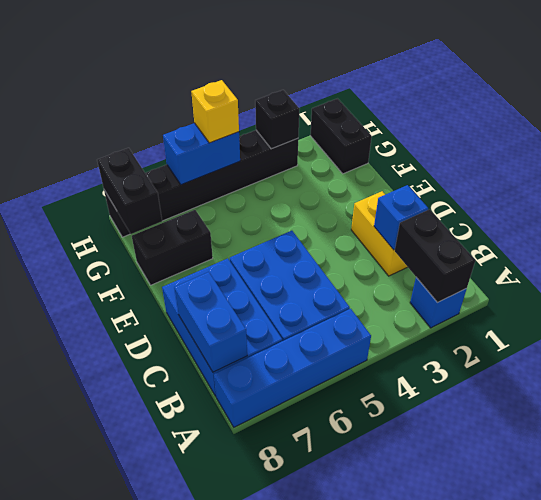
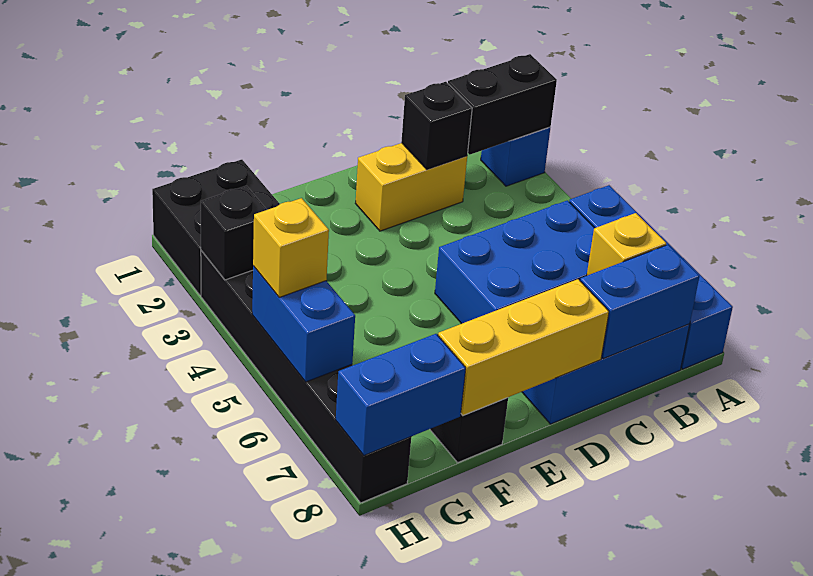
none -> yellow brick B7 level 2
blue brick C2 level 2 -> black brick C2 level 2
none -> yellow brick D8:F8 level 2
black brick G1:H1 level 1 -> black brick G1:H2 level 1
black brick G8:H8 level 2 -> blue brick G8:H8 level 2

